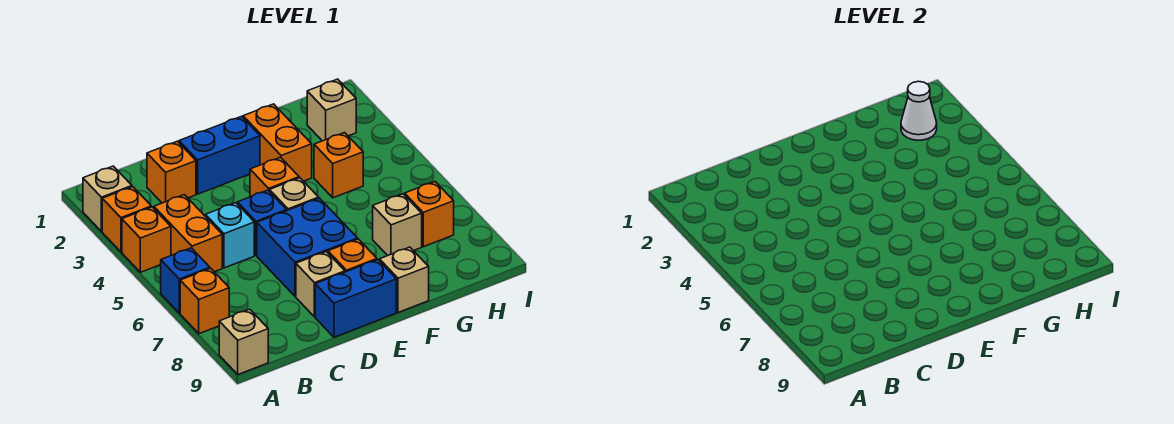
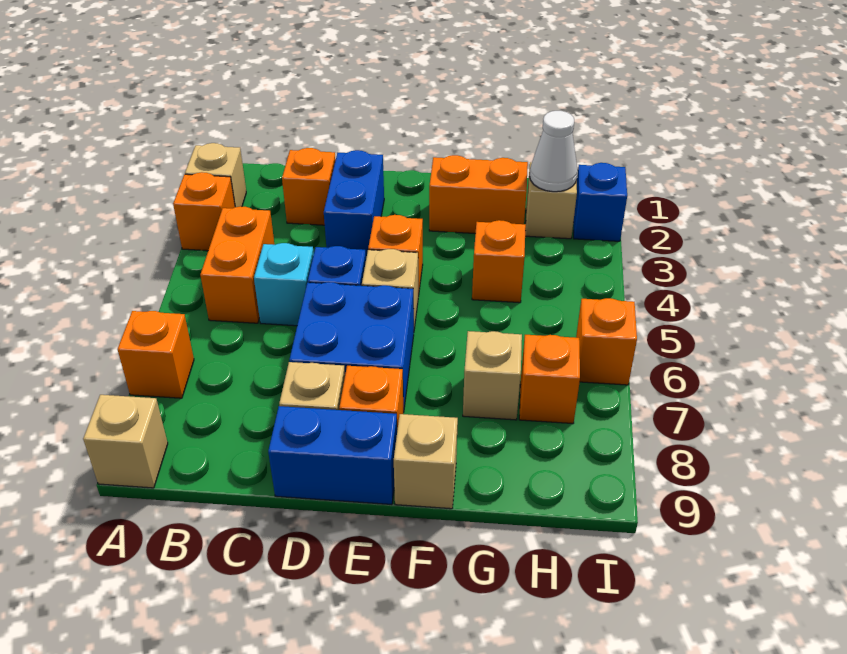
orange brick A4 level 1 -> orange brick I6 level 1
blue brick A6 level 1 -> blue brick I2 level 1
blue brick D2:E2 level 1 -> blue brick D2:D3 level 1
orange brick F2:F3 level 1 -> orange brick F2:G2 level 1

